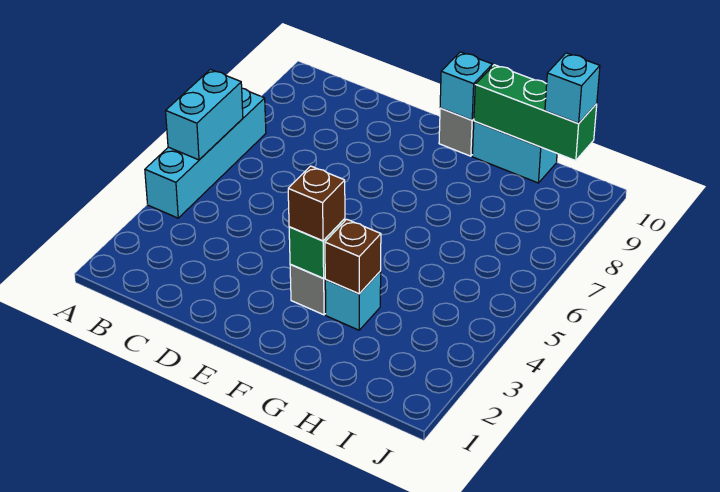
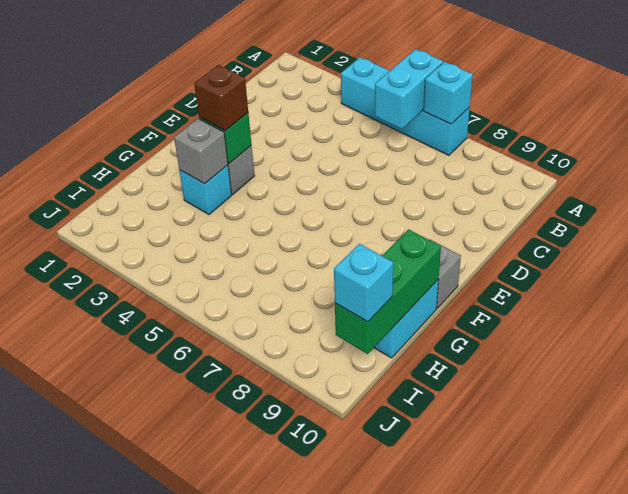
cyan brick A5:A6 level 2 -> cyan brick A6:B6 level 2
cyan brick F10 level 2 -> cyan brick A7 level 2
brown brick G3 level 2 -> grey brick G3 level 2

